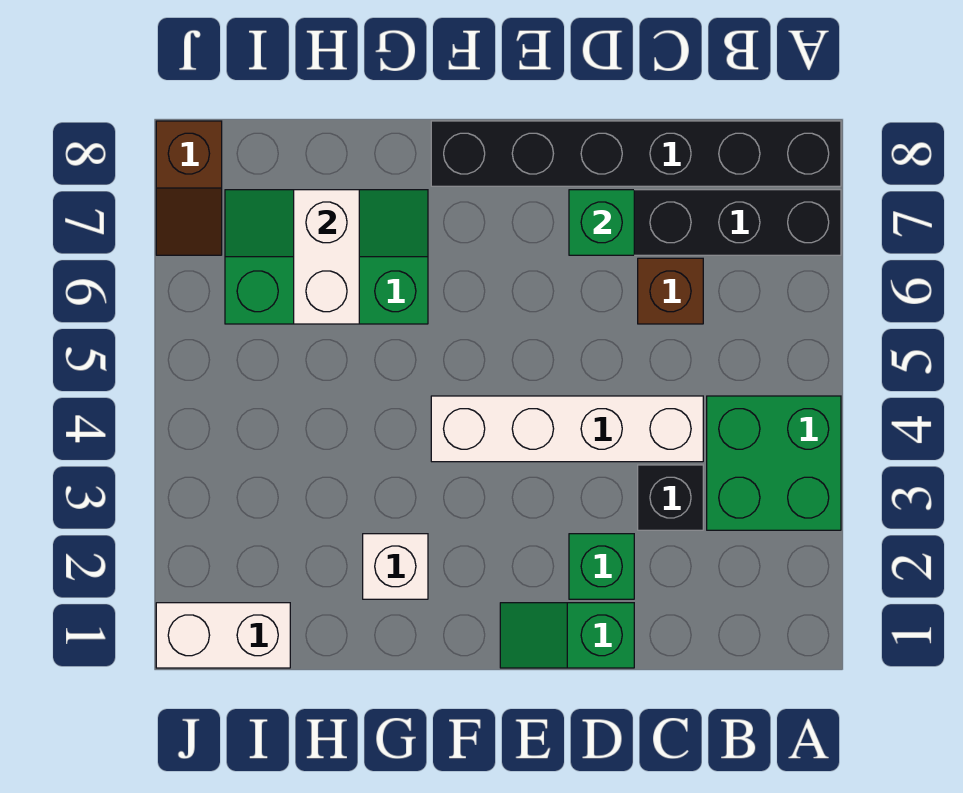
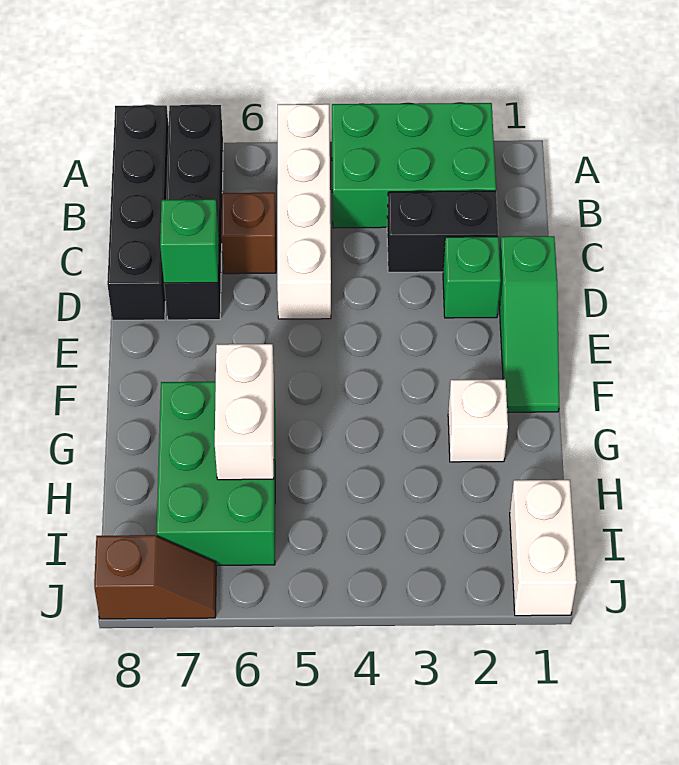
green brick A3:B4 level 1 -> green brick A2:B4 level 1
black brick A8:F8 level 1 -> black brick A8:D8 level 1
black brick C3 level 1 -> black brick C2:C3 level 1
white brick C4:F4 level 1 -> white brick A5:D5 level 1
green slope D1:E1 level 1 top D -> green slope D1:F1 level 1 top D
green slope G6:I7 level 1 top 6 -> green brick G6:I7 level 1
white brick H6:H7 level 2 -> white brick G6:H6 level 2

